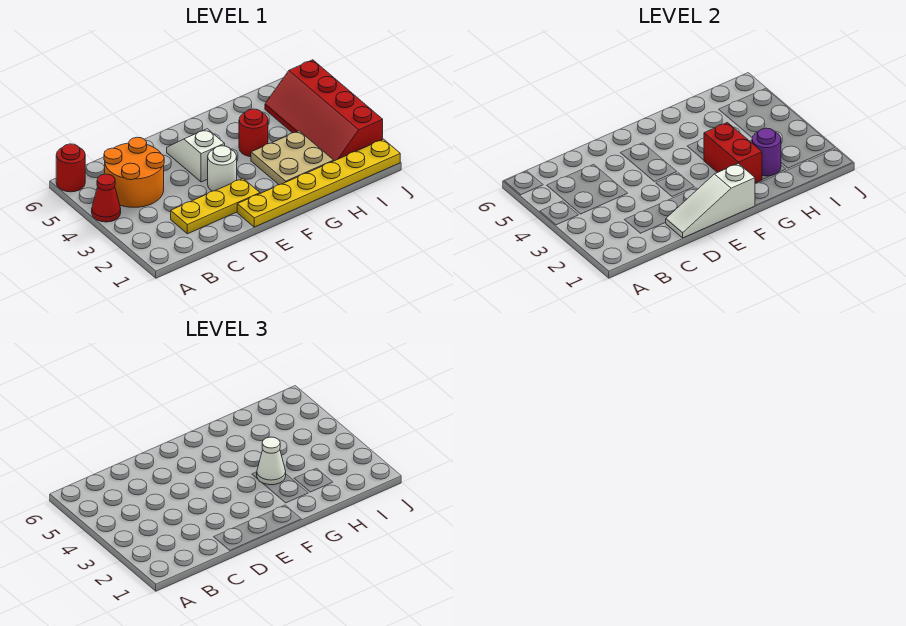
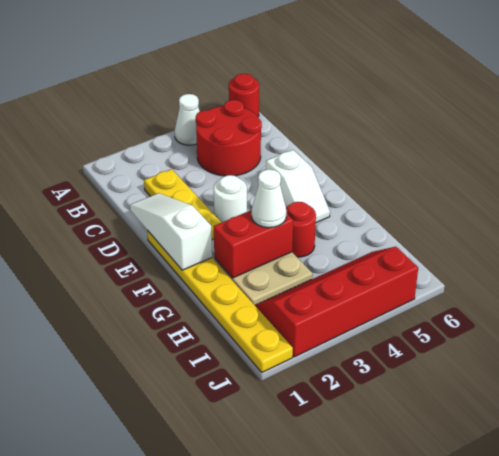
red cone A4 level 1 -> white cone A4 level 1
orange round brick B4:C5 level 1 -> red round brick B4:C5 level 1
white slope E4:E5 level 1 top 4 -> white slope E5:F5 level 1 top E
purple round brick H2 level 2 -> none

